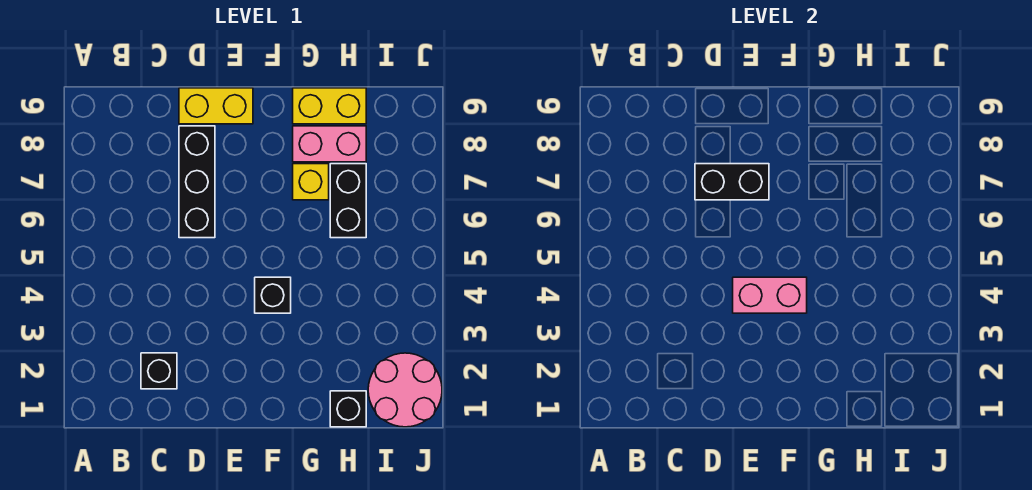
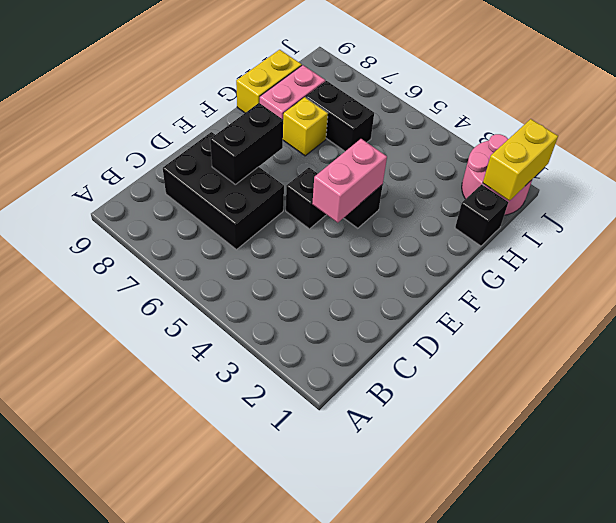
black brick C2 level 1 -> black brick E5 level 1
black brick D6:D8 level 1 -> black brick C6:D8 level 1
yellow brick D9:E9 level 1 -> yellow brick I1:J1 level 2

